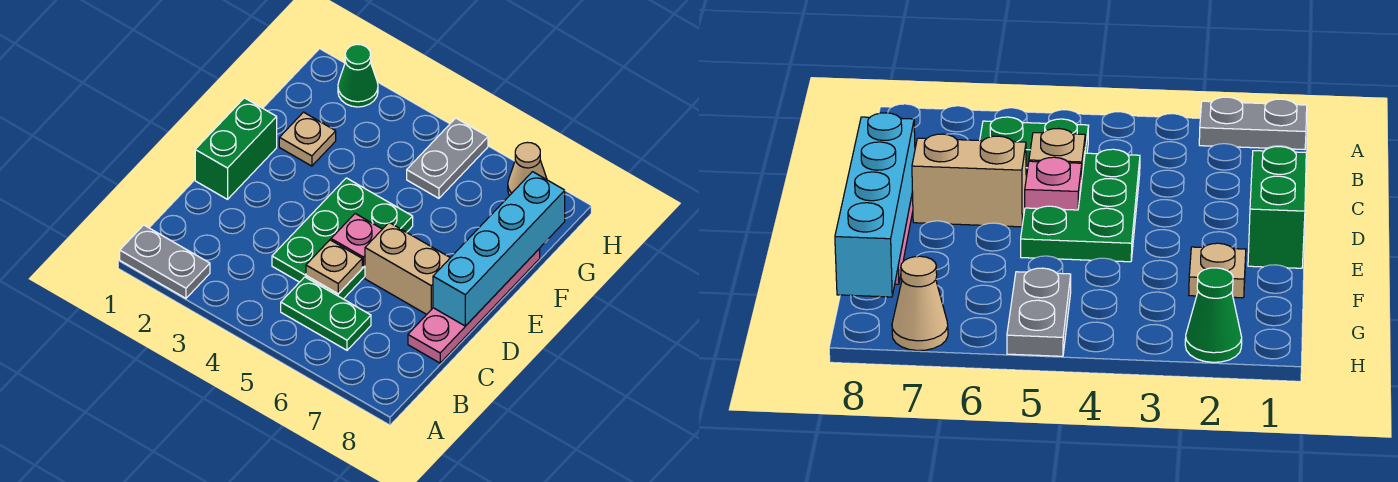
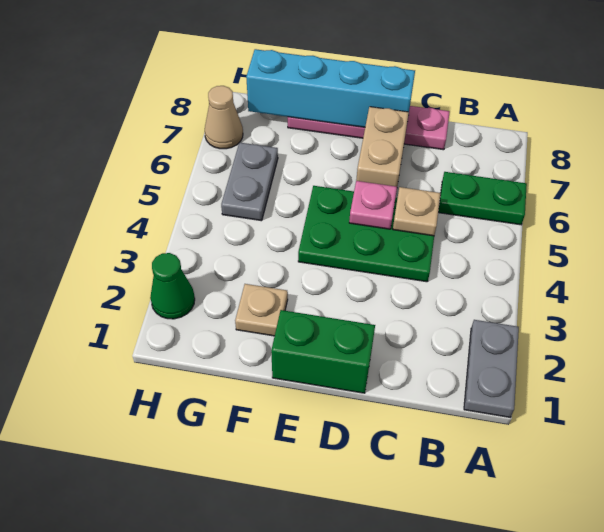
green plate B5:B6 level 1 -> green plate A6:B6 level 1
grey plate G5:H5 level 1 -> grey plate G5:G6 level 1

